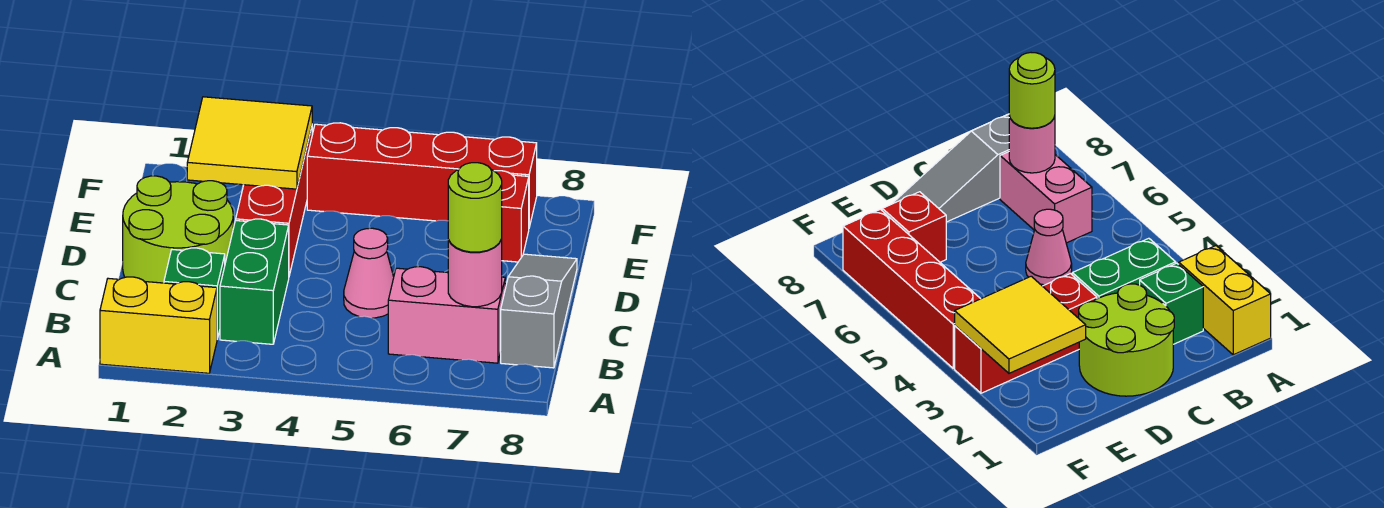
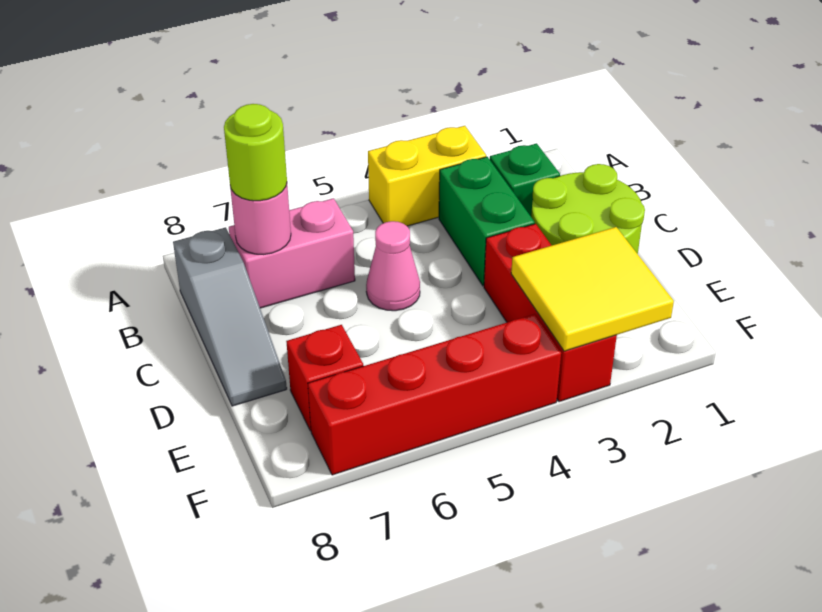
yellow brick A1:A2 level 1 -> yellow brick A3:A4 level 1

